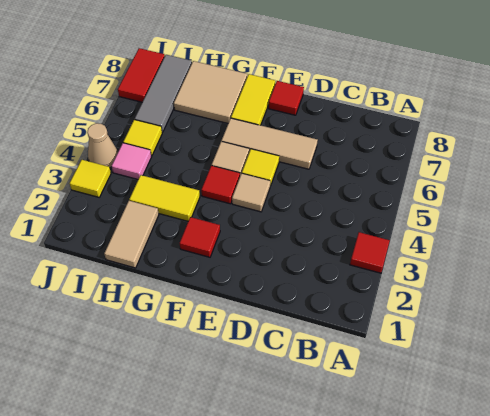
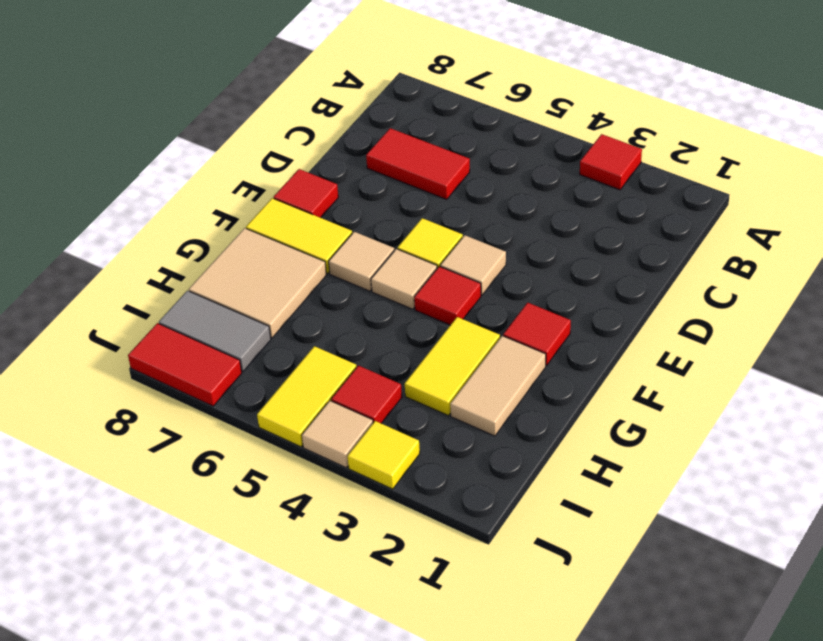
none -> red tile C6:C7 level 1
tan tile D6:F6 level 1 -> tan tile F6 level 1
tan tile H1:H2 level 1 -> tan tile G2:H2 level 1
pink tile I4 level 1 -> red tile I4 level 1
yellow tile I5 level 1 -> yellow tile I5:J5 level 1
grey tile I6:I8 level 1 -> grey tile I7:I8 level 1
tan cone J4 level 1 -> tan tile J4 level 1

